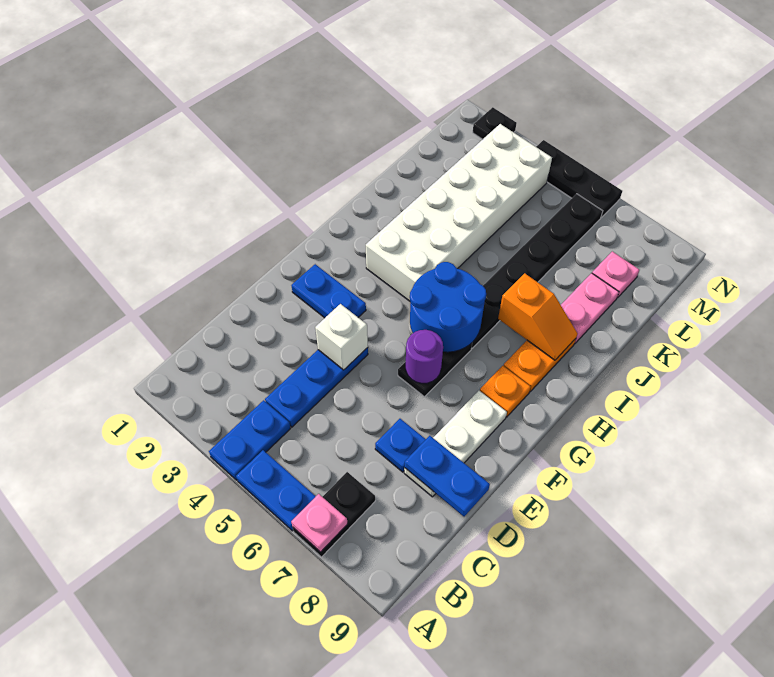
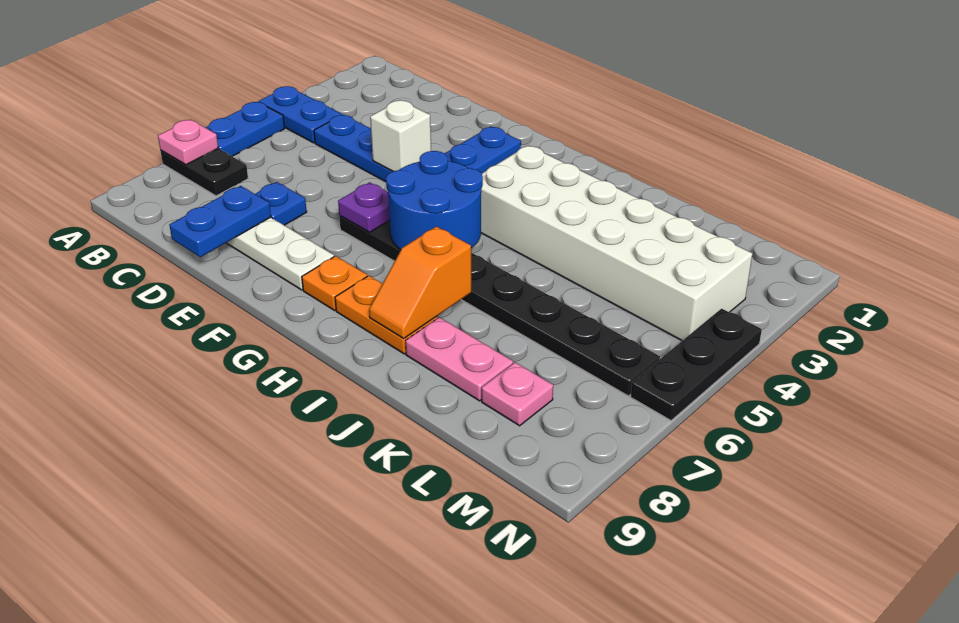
purple round brick F6 level 2 -> purple plate F6 level 2
black plate N2 level 1 -> none

